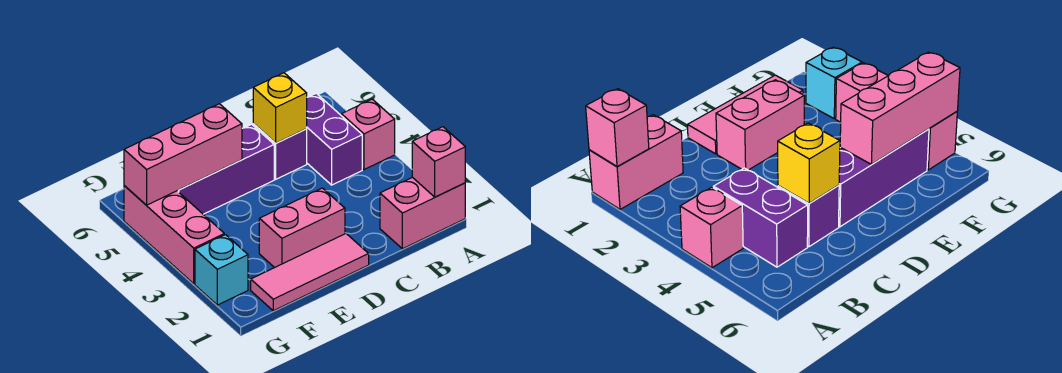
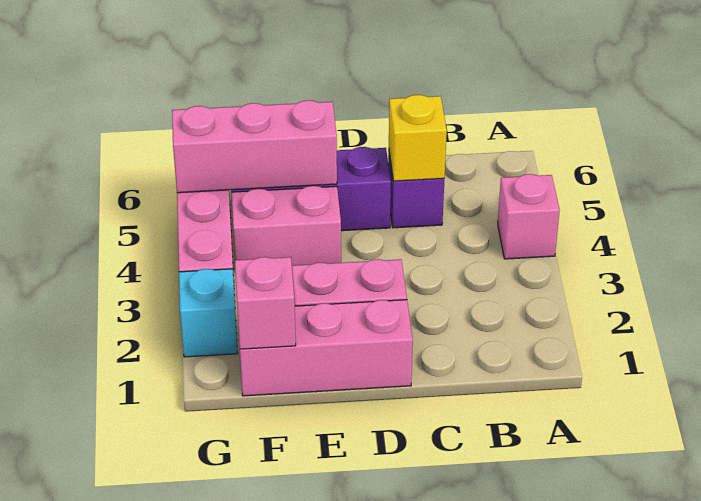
pink brick A1:B1 level 1 -> pink brick E4:F4 level 1
pink brick A1 level 2 -> pink brick F1 level 2
purple brick B4:B5 level 1 -> none
pink tile D1:F1 level 1 -> pink brick D1:F1 level 1

